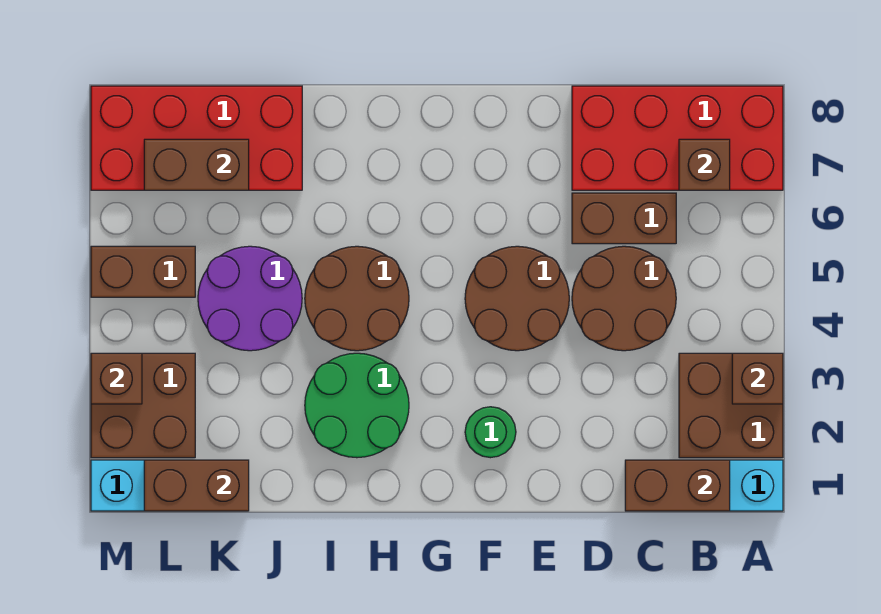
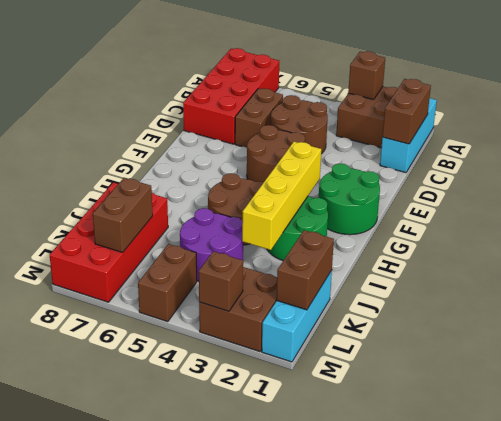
brown brick B7 level 2 -> none
green round brick F2 level 1 -> green round brick F1:G2 level 1
none -> yellow brick G3:J3 level 2

